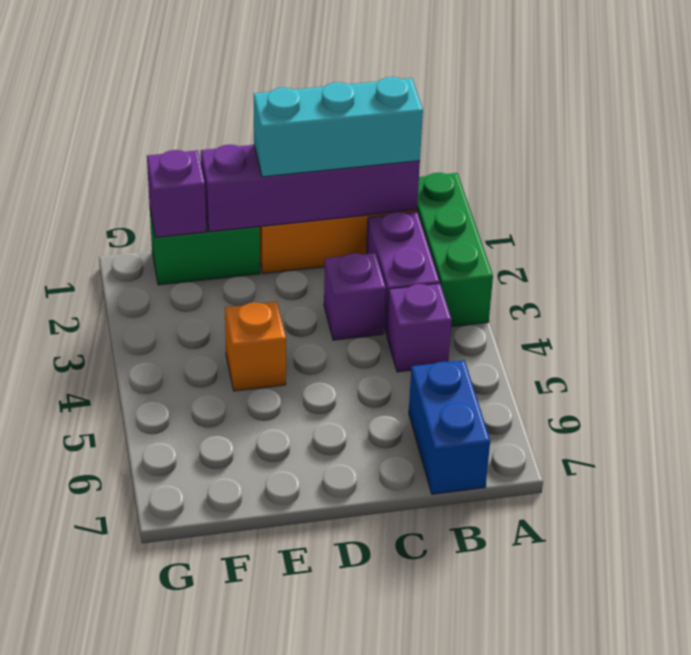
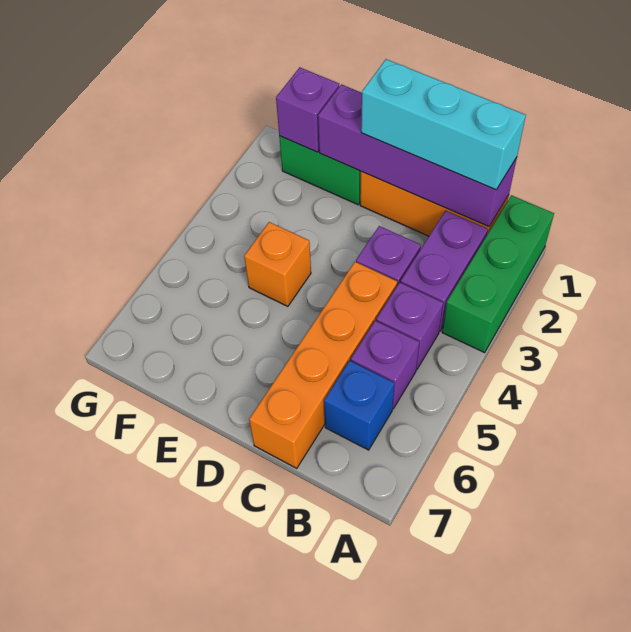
none -> purple brick B5 level 1
blue brick B6:B7 level 1 -> blue brick B6 level 1
none -> orange brick C4:C7 level 1

